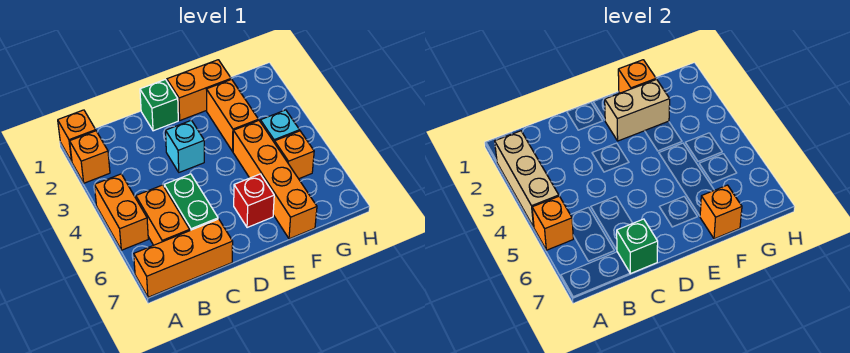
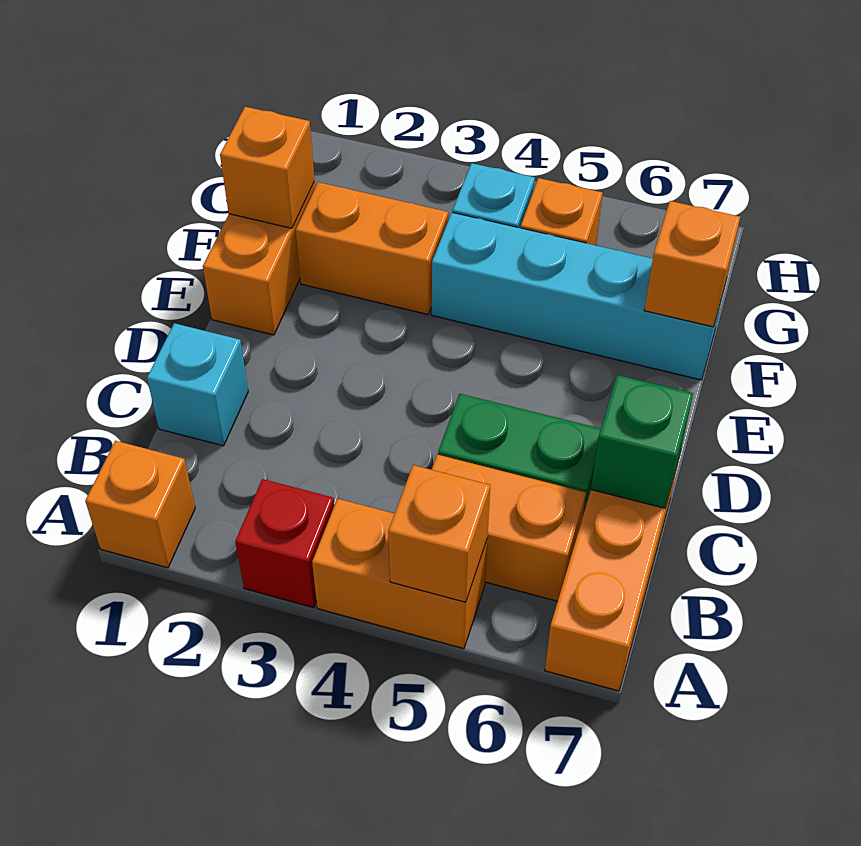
orange brick A2 level 1 -> none
tan brick A2:A4 level 2 -> none
green brick D1 level 1 -> none
cyan brick D3 level 1 -> cyan brick C1 level 1
tan brick E2:F2 level 2 -> none
red brick E6 level 1 -> red brick A3 level 1
orange brick F4:F7 level 1 -> cyan brick F4:F7 level 1

